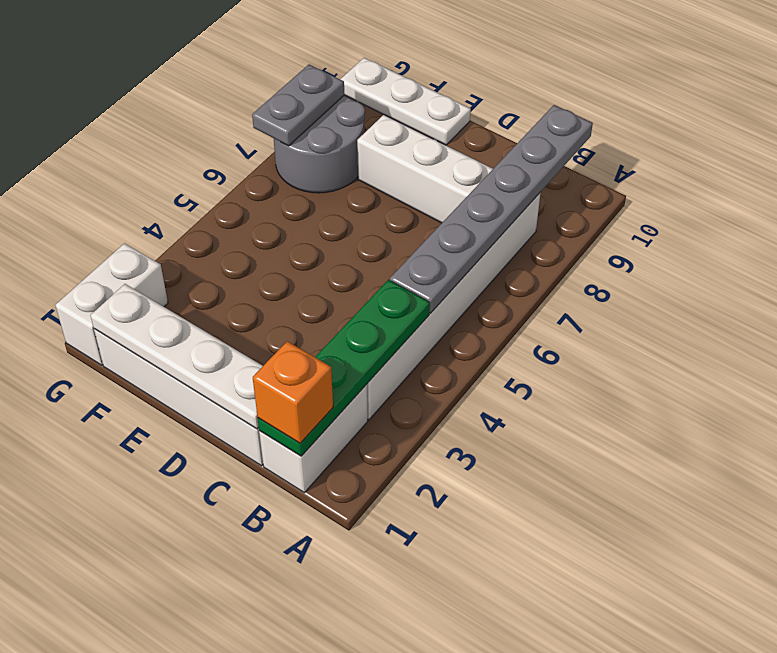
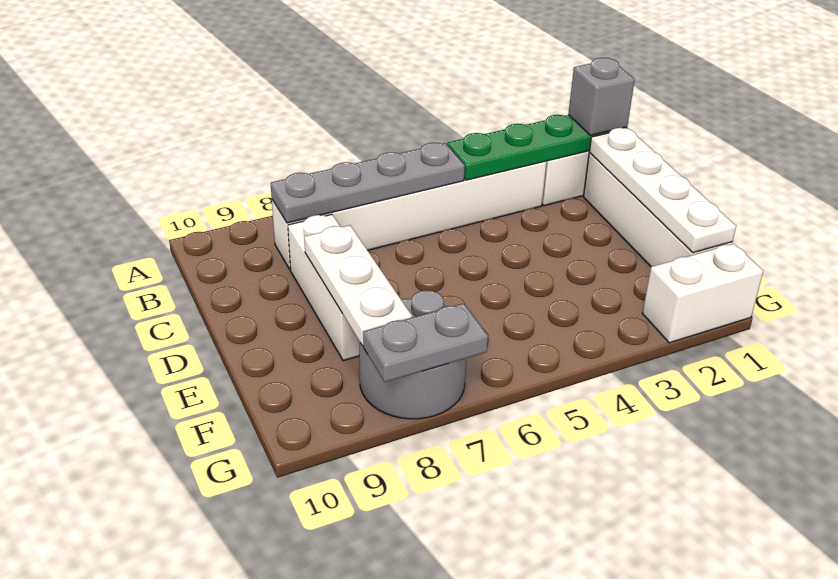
orange brick B1 level 3 -> grey brick B1 level 3
grey plate B5:B10 level 2 -> grey plate B5:B8 level 2
white plate E10:G10 level 1 -> white plate D8:F8 level 2

